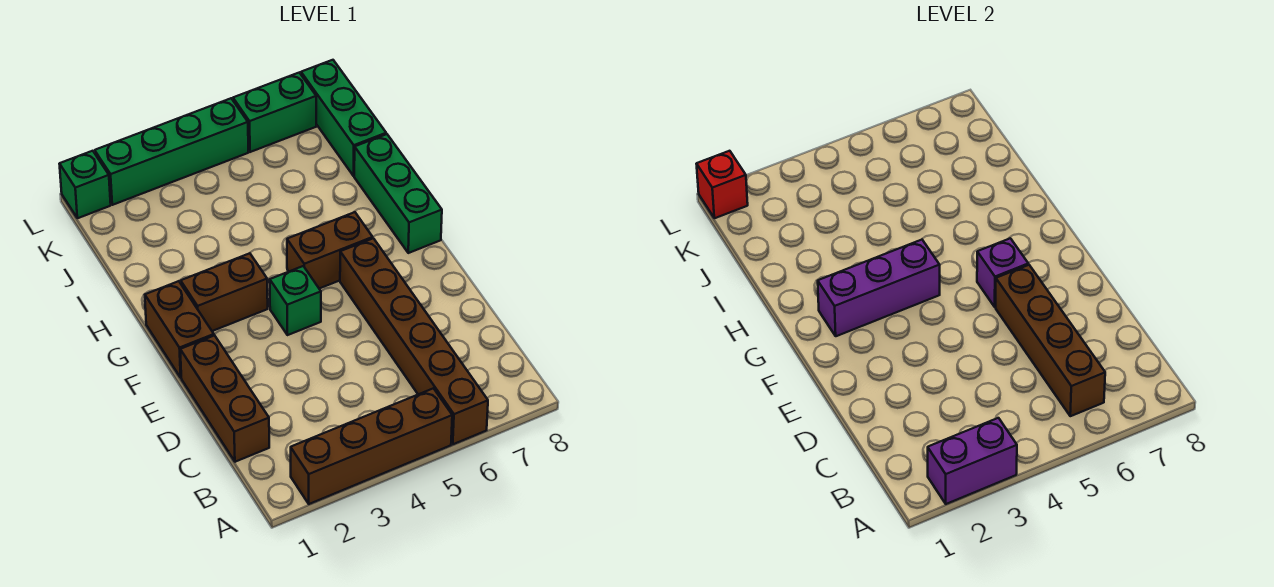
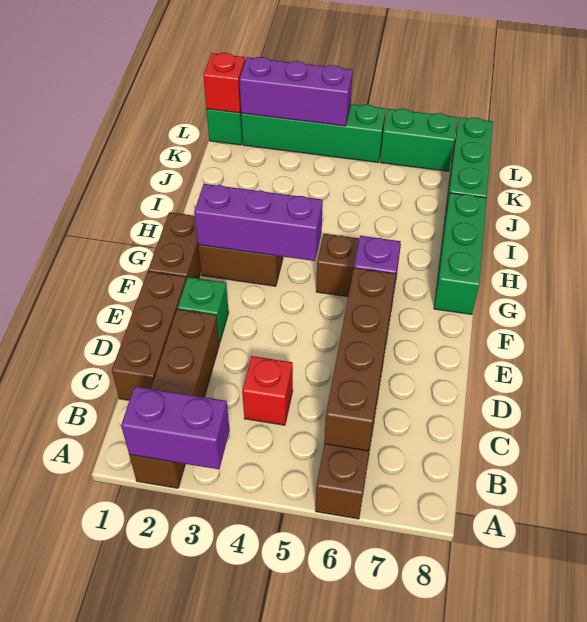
brown brick A2:A5 level 1 -> brown brick A2:D2 level 1
none -> red brick C4 level 1
green brick F4 level 1 -> green brick E2 level 1
none -> purple brick L2:L4 level 2

